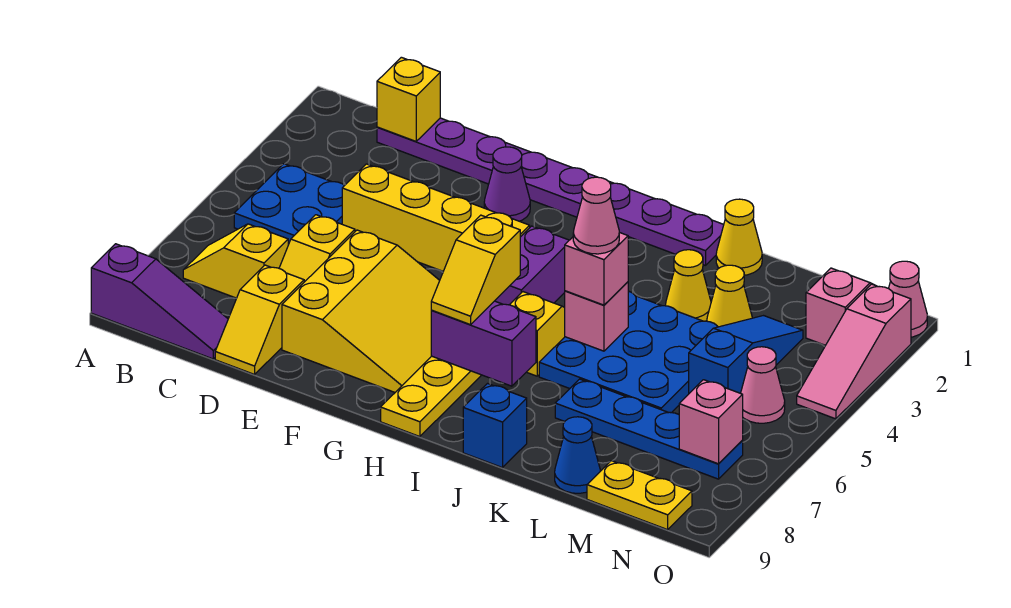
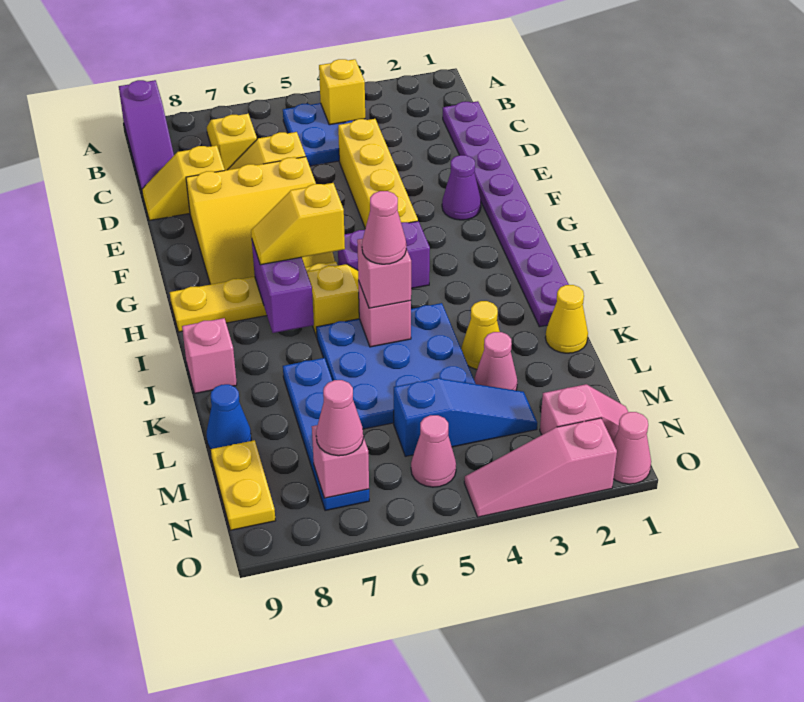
yellow brick C1 level 2 -> yellow brick B4 level 2
blue brick J9 level 1 -> pink brick J9 level 1
yellow cone L3 level 1 -> pink cone L3 level 1
none -> pink cone N7 level 3

